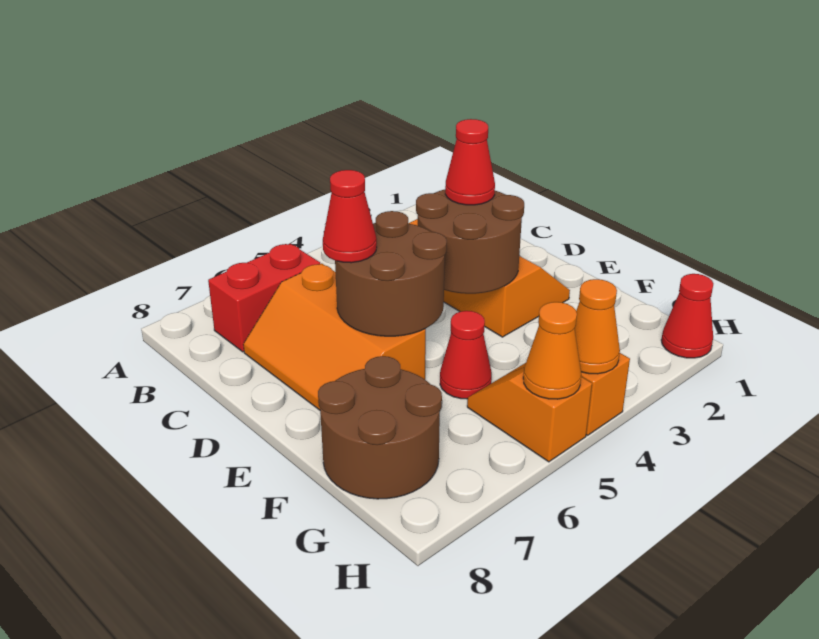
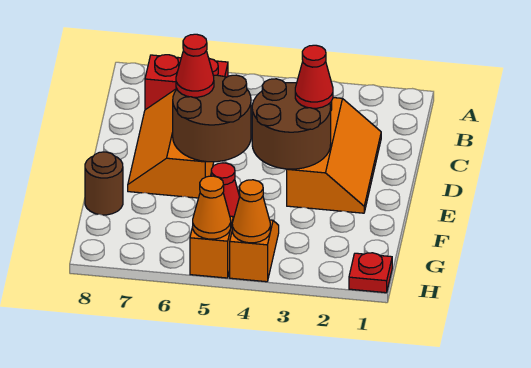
brown round brick F7:G8 level 1 -> brown round brick F8 level 1
red cone H1 level 1 -> red plate H1 level 1

